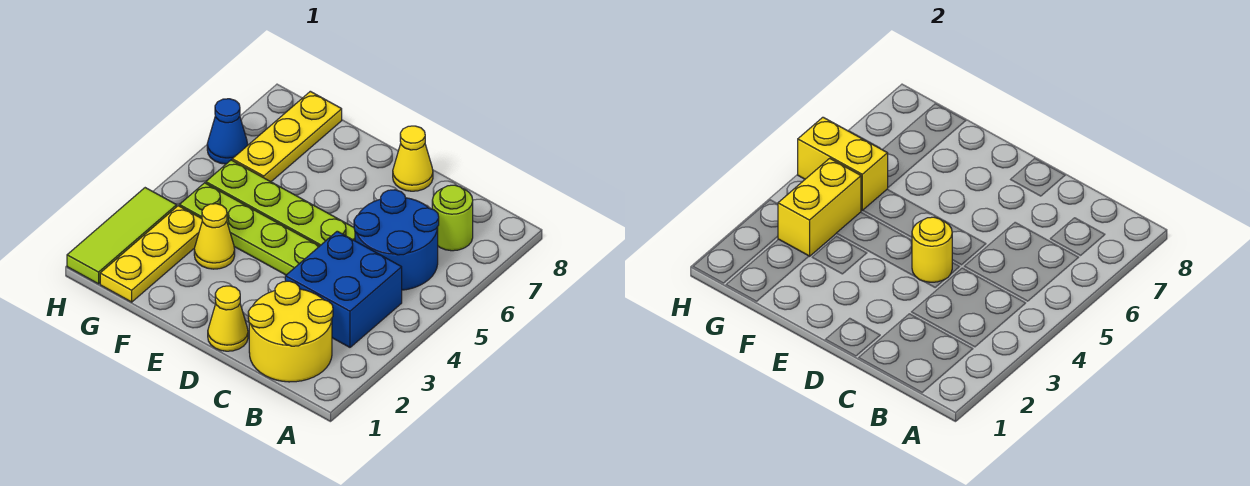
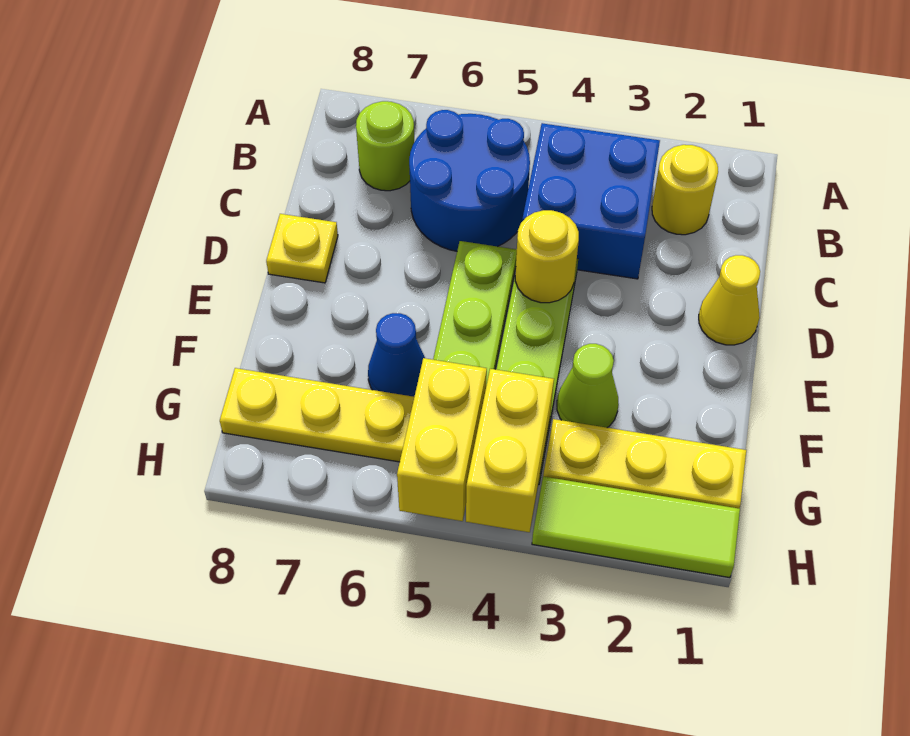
yellow round brick B1:C2 level 1 -> yellow round brick B2 level 1
yellow cone D8 level 1 -> yellow plate D8 level 1
yellow cone F3 level 1 -> lime cone F3 level 1
yellow brick G3:G4 level 2 -> yellow brick G4:H4 level 2
blue cone H6 level 1 -> blue cone F6 level 1

